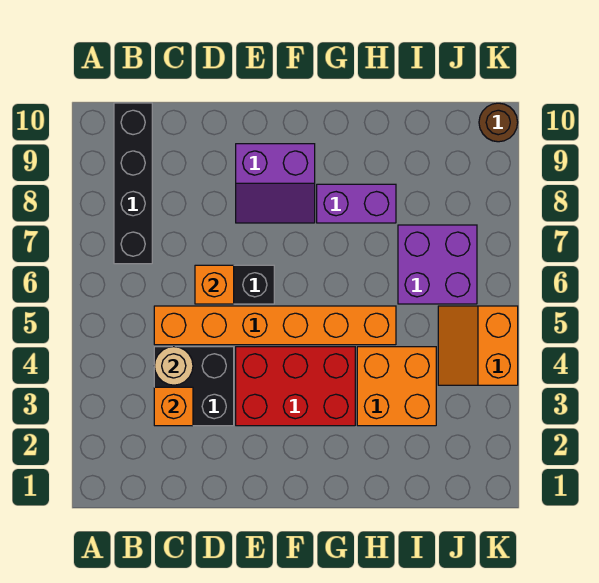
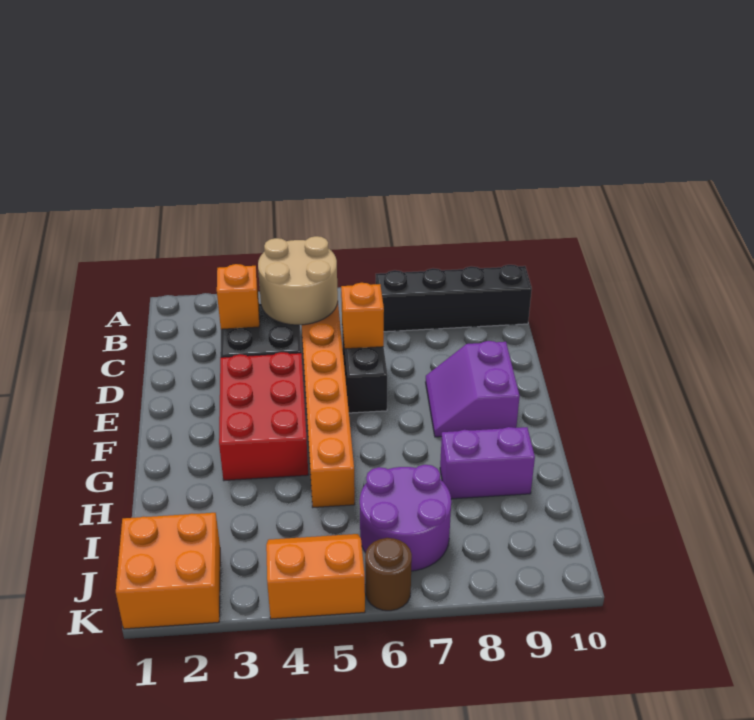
tan round brick C4 level 2 -> tan round brick B4:C5 level 2
purple brick G8:H8 level 1 -> purple brick H8:H9 level 1
orange brick H3:I4 level 1 -> orange brick J1:K2 level 1
purple brick I6:J7 level 1 -> purple round brick I6:J7 level 1
brown round brick K10 level 1 -> brown round brick K6 level 1

